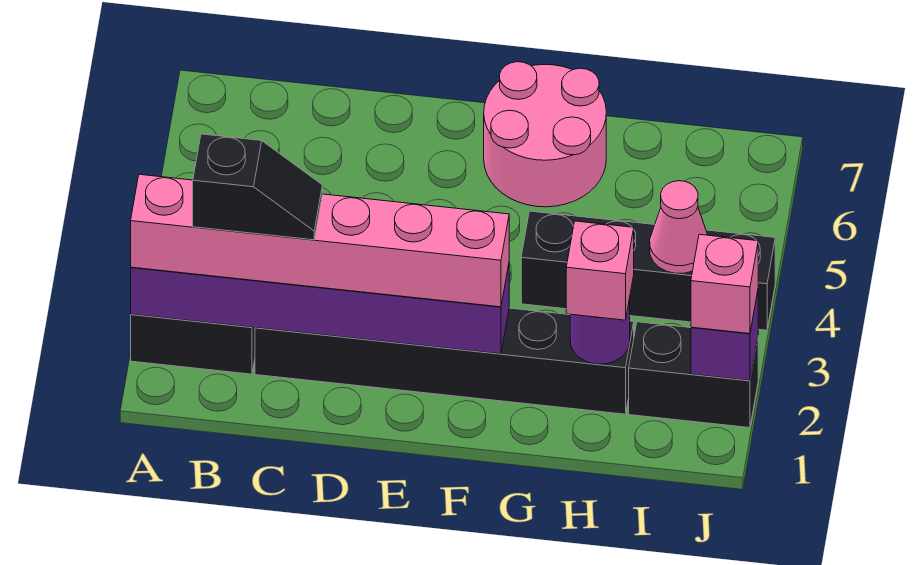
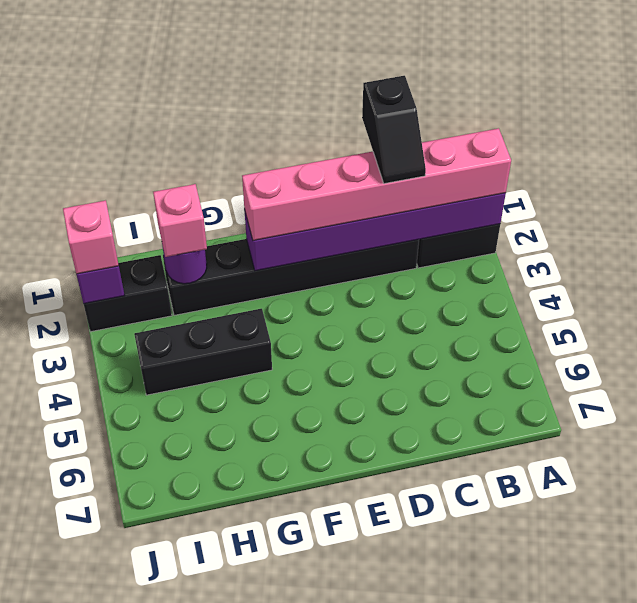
black slope B2:C2 level 4 top B -> black slope C1:C2 level 4 top 1
pink round brick F6:G7 level 1 -> none
black brick G4:J4 level 1 -> black brick G4:I4 level 1
pink cone I4 level 2 -> none

